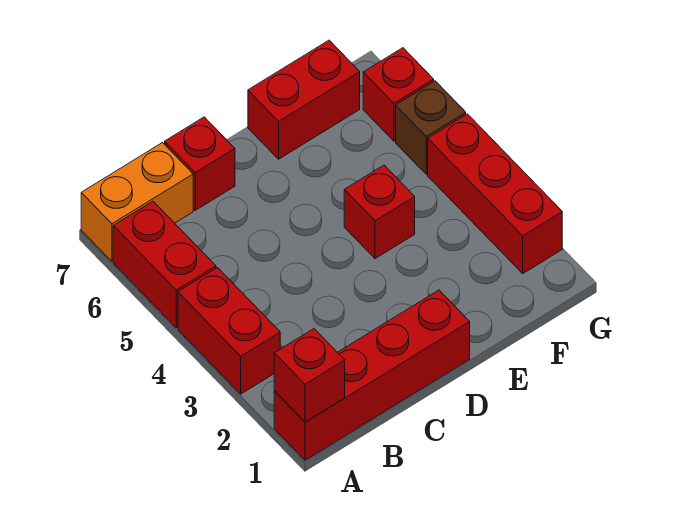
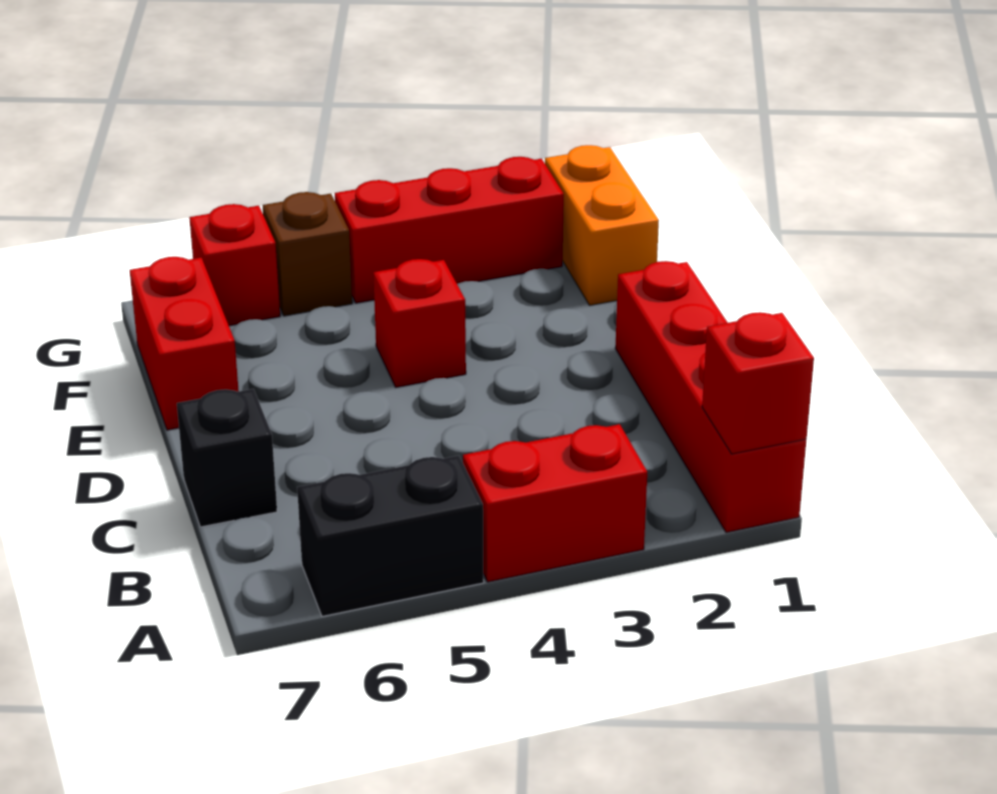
red brick A5:A6 level 1 -> black brick A5:A6 level 1
orange brick A7:B7 level 1 -> orange brick F1:G1 level 1
red brick C7 level 1 -> black brick C7 level 1

